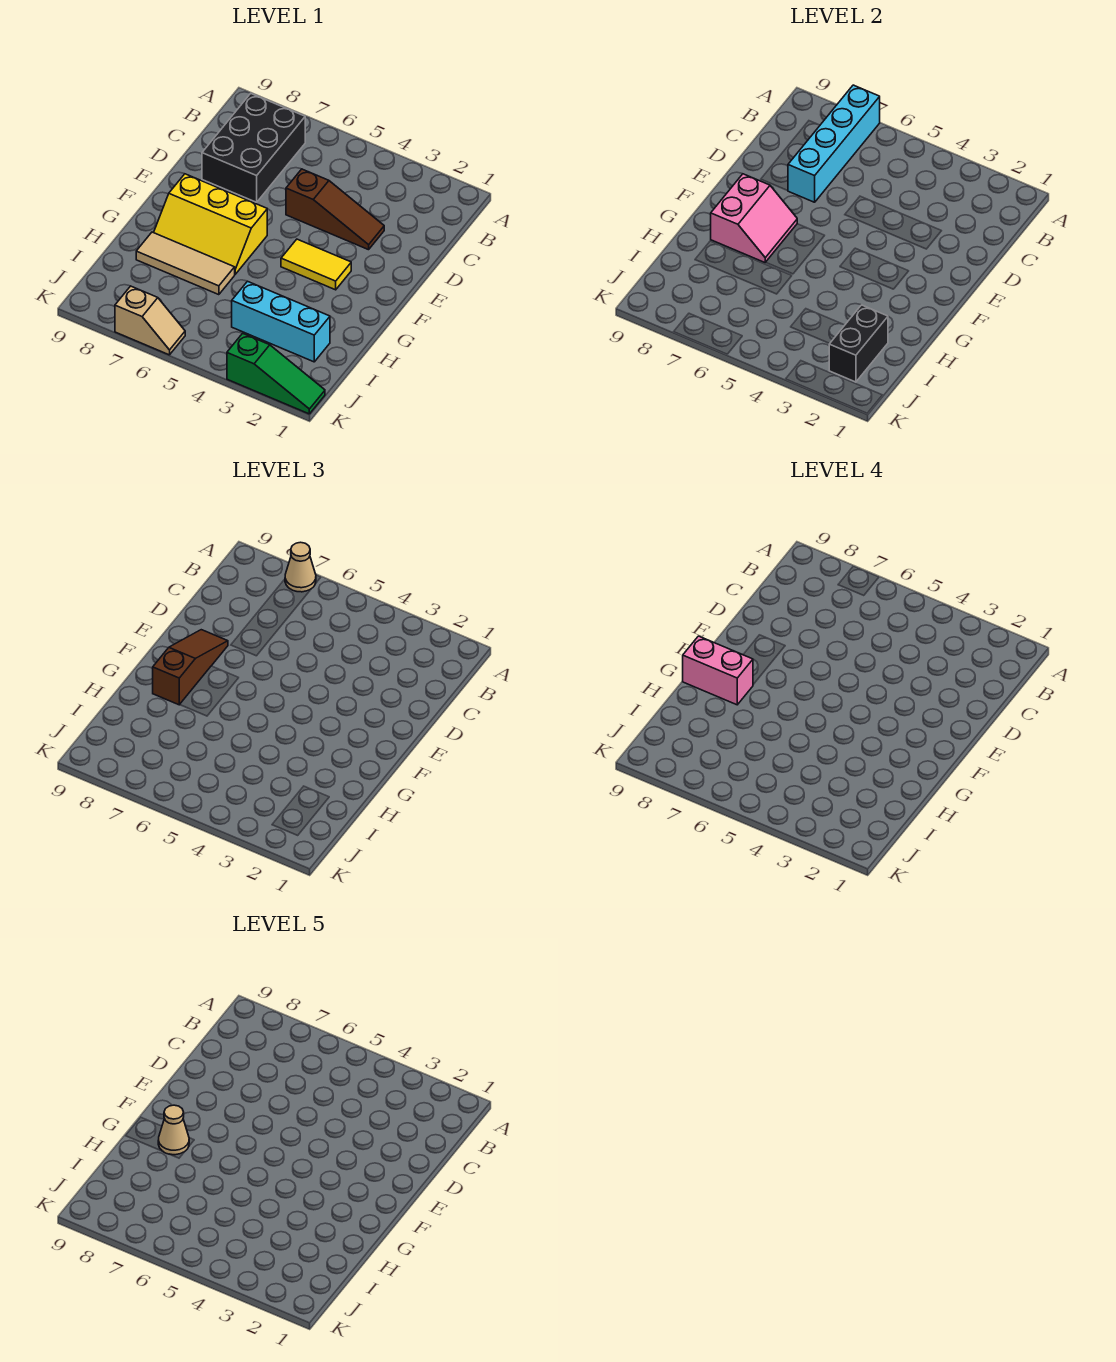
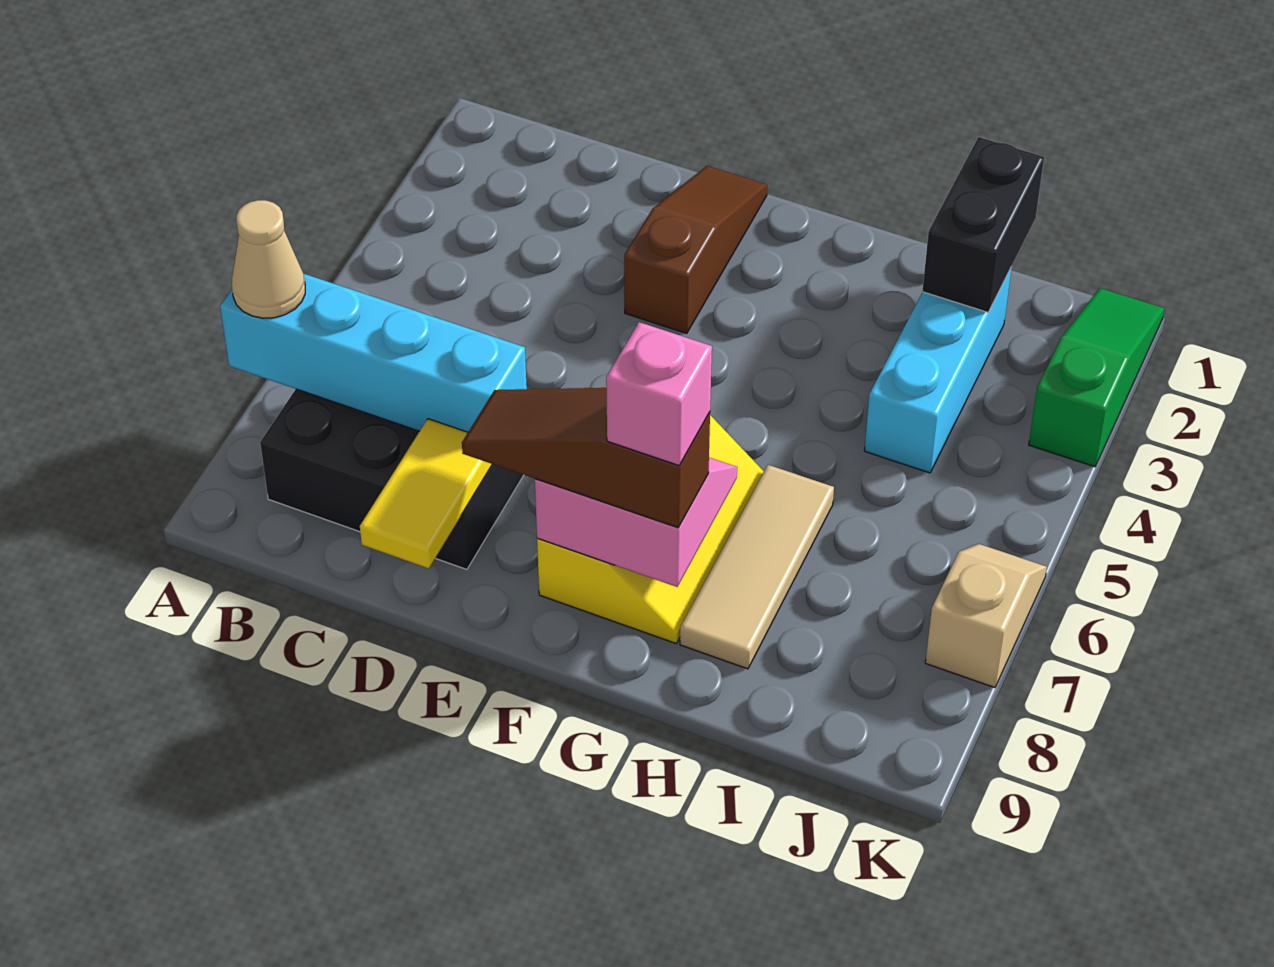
brown slope D3:D5 level 1 top 5 -> brown slope E1:E3 level 1 top 3
yellow tile F3:F4 level 1 -> yellow tile D8:D9 level 2
pink brick G8:G9 level 4 -> pink brick G8 level 4
tan cone G8 level 5 -> none
black brick I2:J2 level 2 -> black brick I1:I2 level 2

